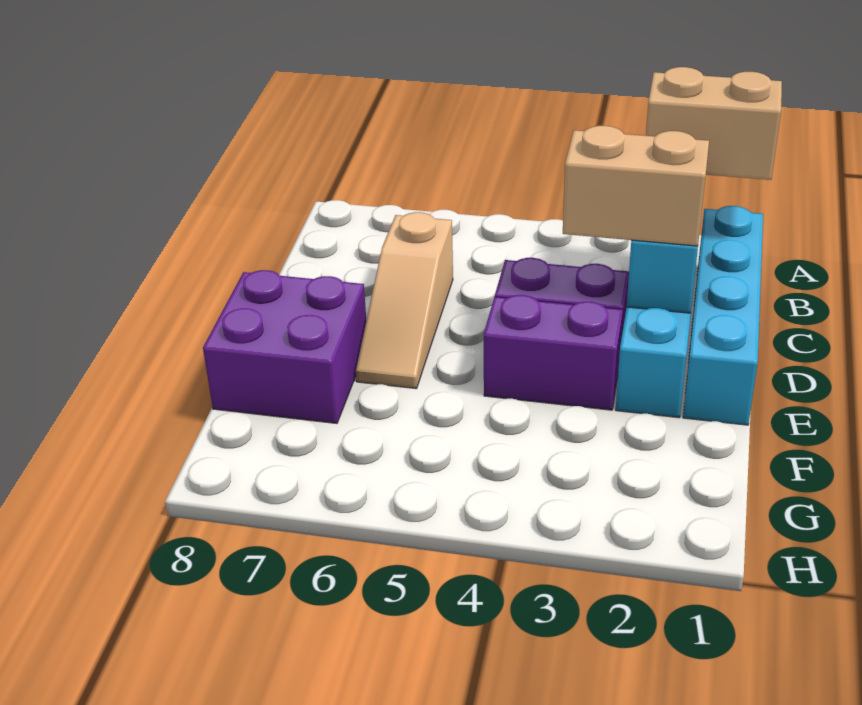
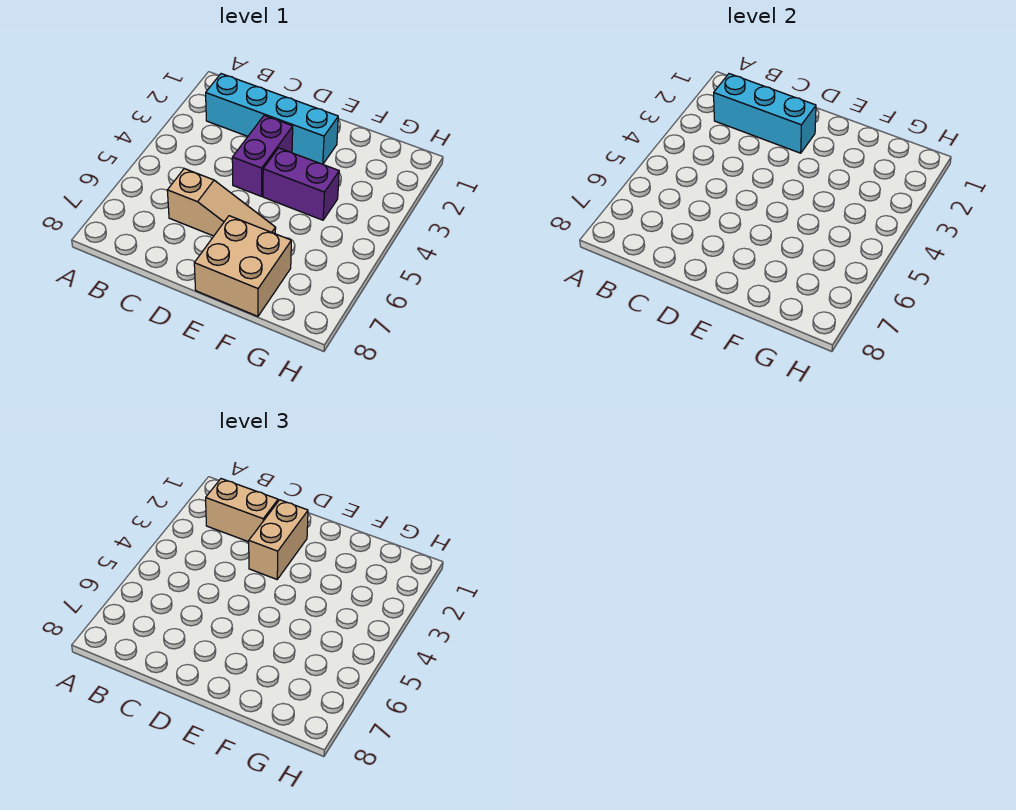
cyan brick B1:E1 level 1 -> none
tan brick B1:B2 level 3 -> tan brick B2:C2 level 3
purple brick E3:E4 level 1 -> purple brick E4:F4 level 1
purple brick E7:F8 level 1 -> tan brick E7:F8 level 1

